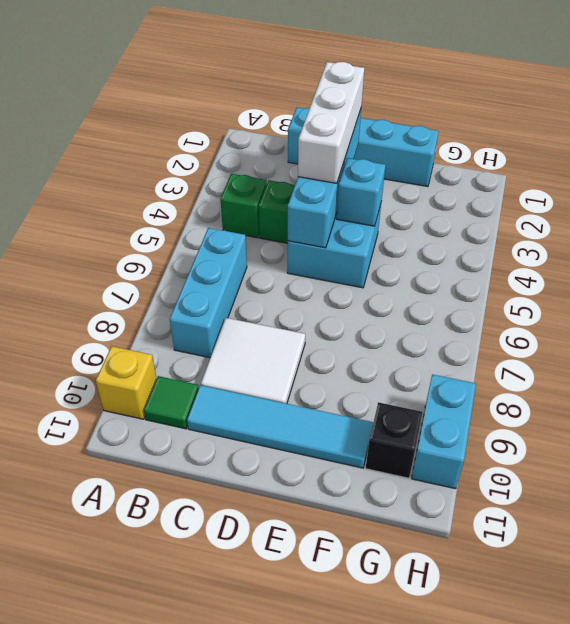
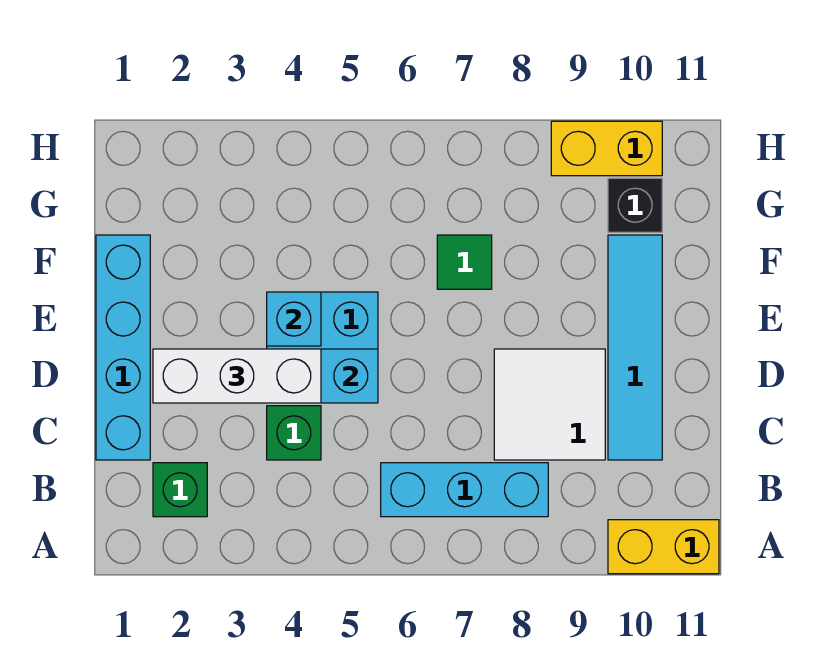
yellow brick A10 level 1 -> yellow brick A10:A11 level 1
green brick B4 level 1 -> green brick B2 level 1
green tile B10 level 1 -> green tile F7 level 1
cyan brick H9:H10 level 1 -> yellow brick H9:H10 level 1

